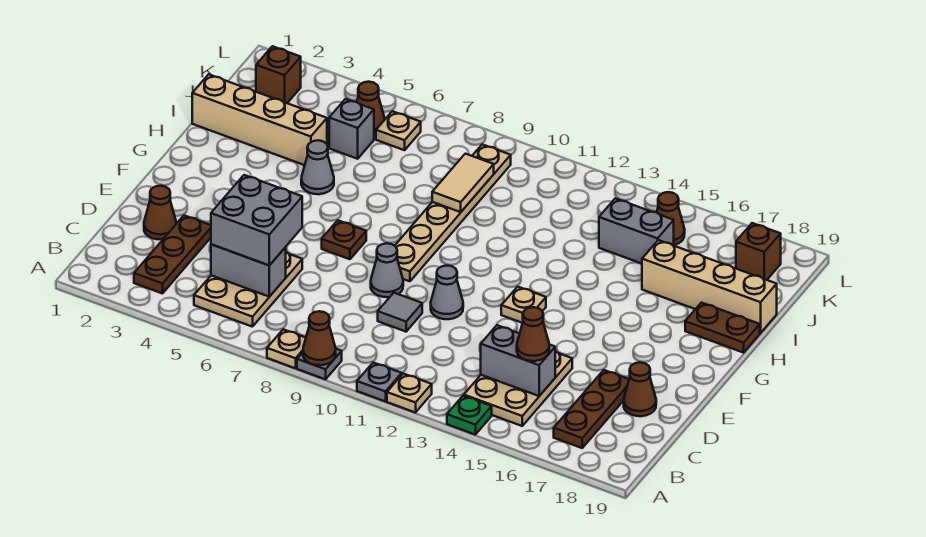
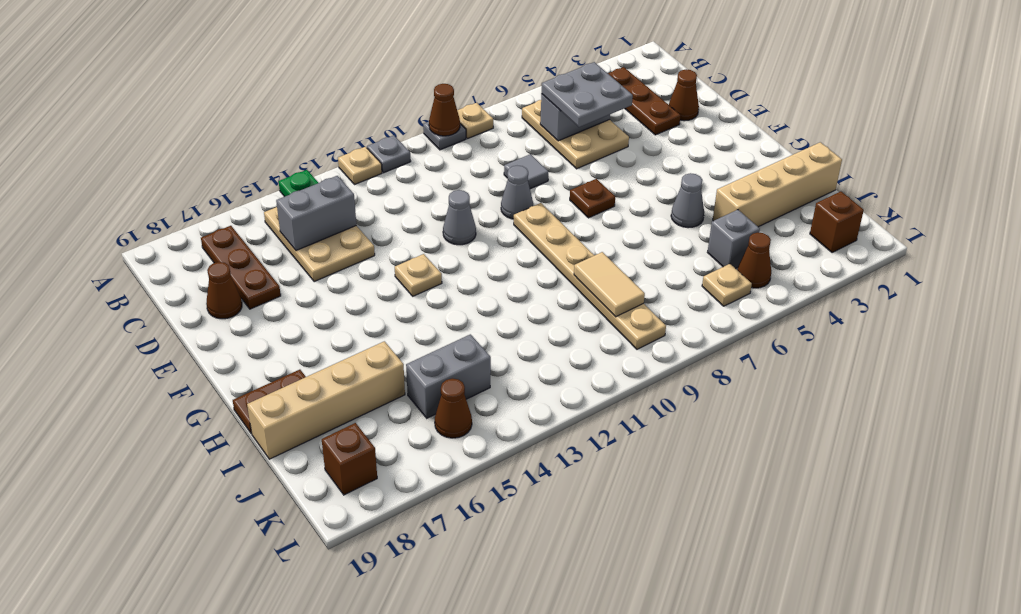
grey brick C5:D6 level 3 -> grey plate C5:D6 level 3
brown cone C15 level 3 -> none
grey tile D10 level 1 -> grey tile D8 level 1

